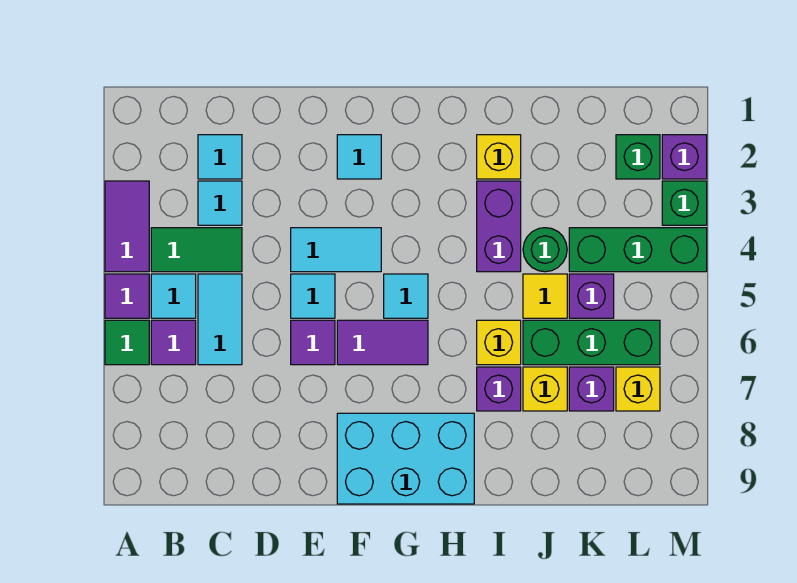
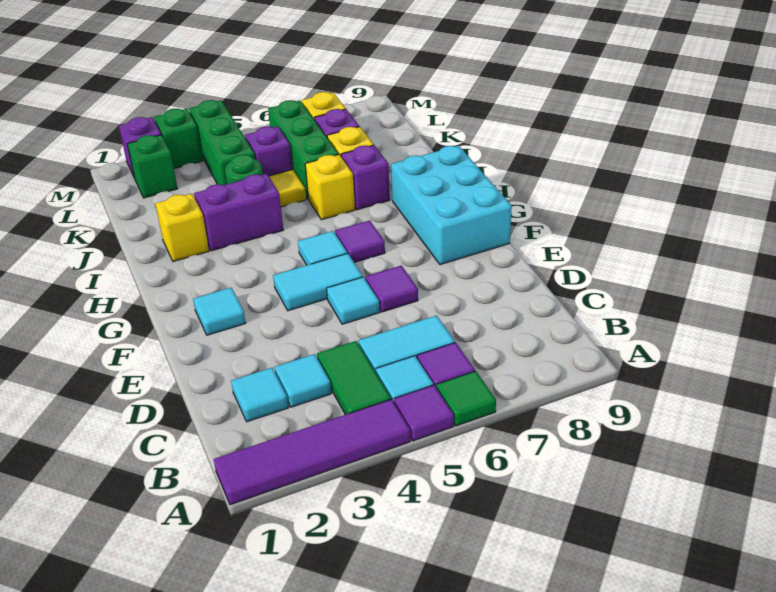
purple tile A3:A4 level 1 -> purple tile A1:A4 level 1
cyan tile E4:F4 level 1 -> cyan tile F4:F5 level 1
purple tile F6:G6 level 1 -> purple tile G6 level 1

